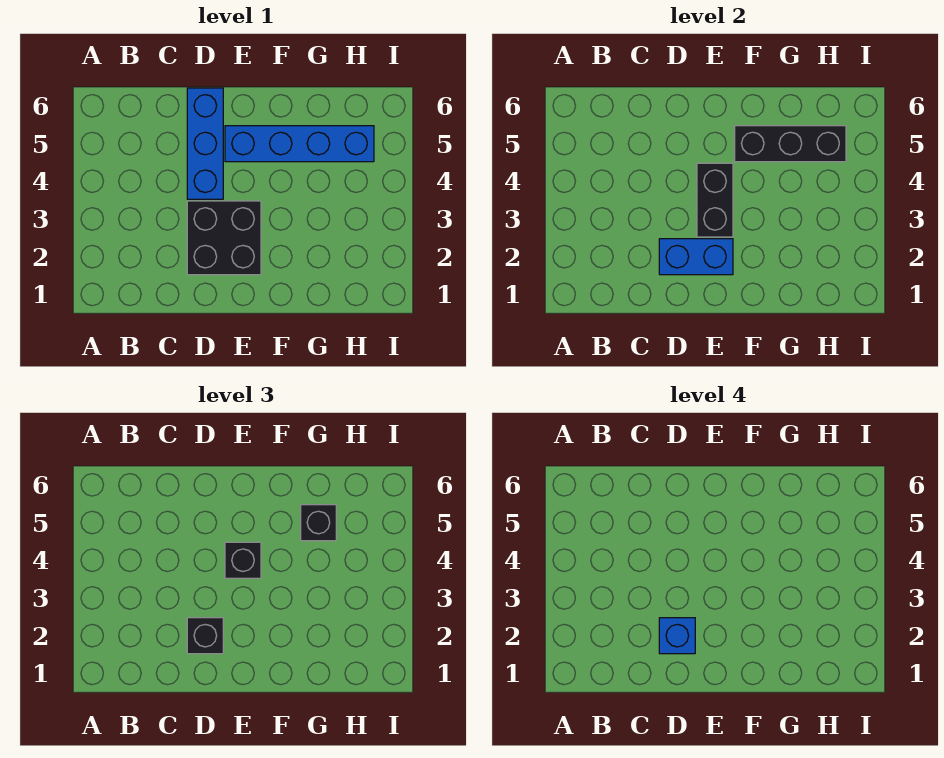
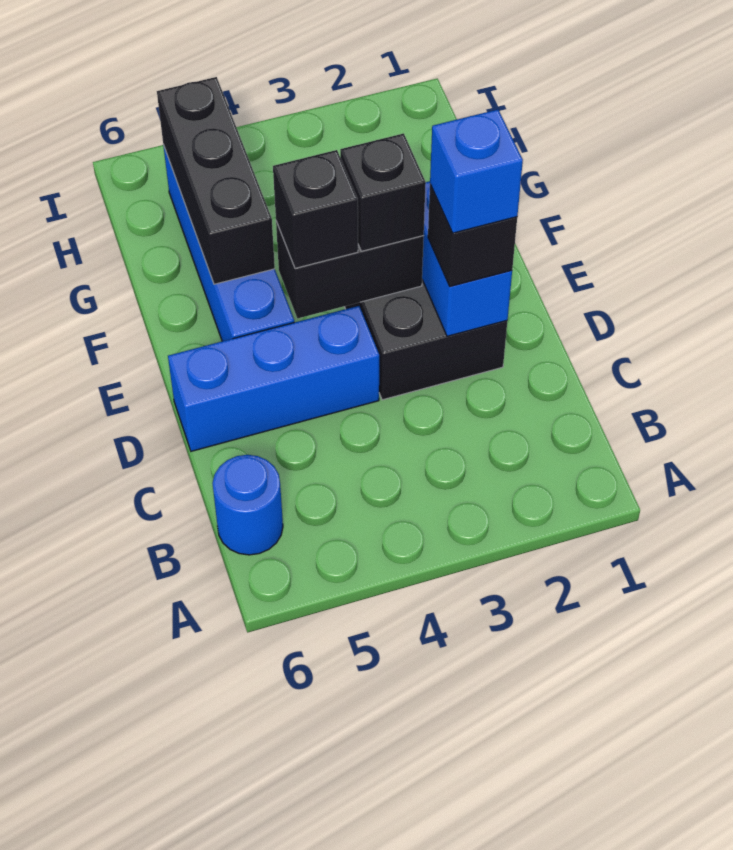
none -> blue round brick B6 level 1
black brick G5 level 3 -> black brick E3 level 3

